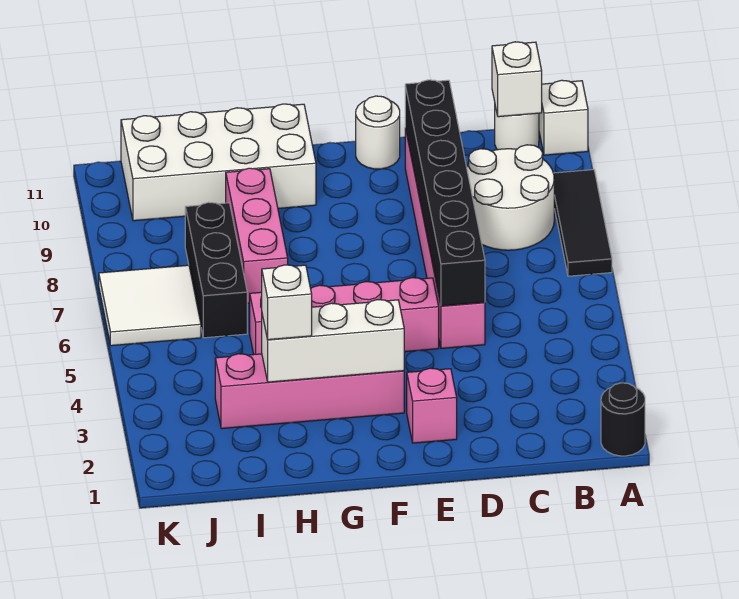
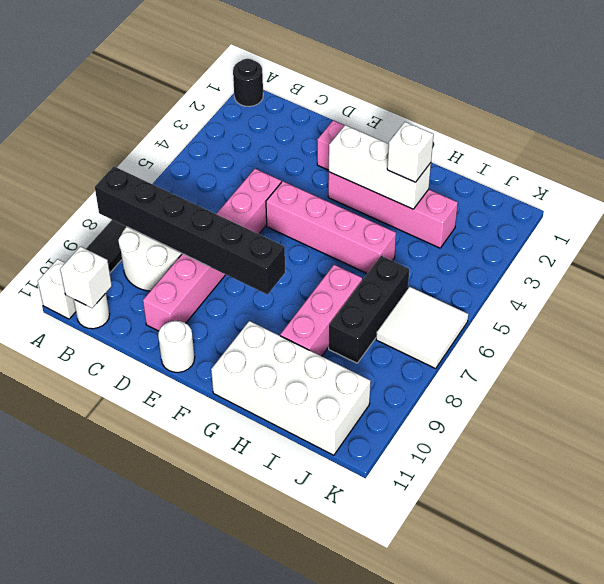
black brick D5:D10 level 2 -> black brick A8:F8 level 2

